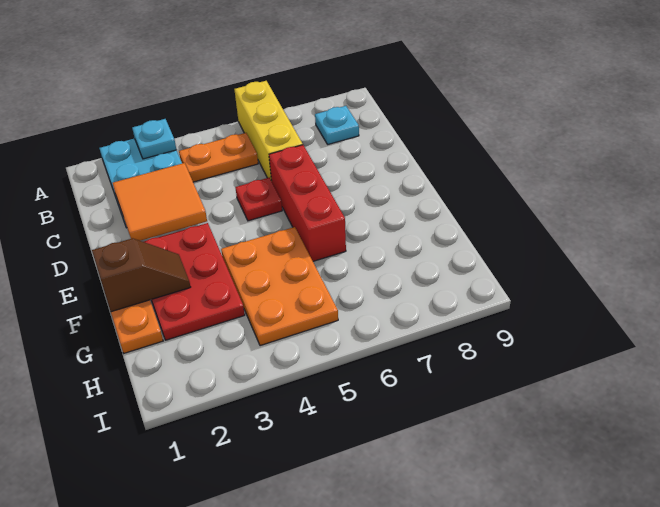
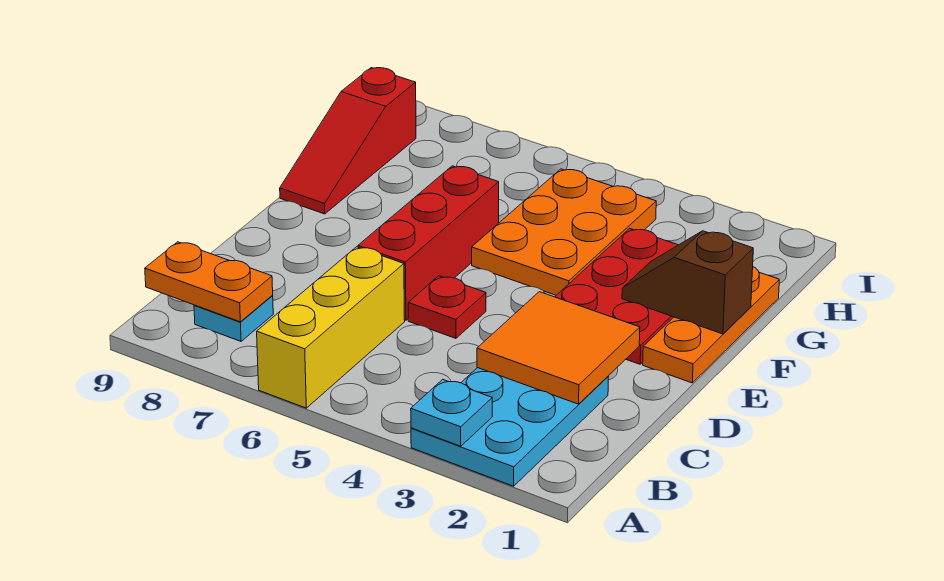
orange plate B4:B5 level 1 -> orange plate B8:B9 level 2
none -> red slope F9:H9 level 1 top H

